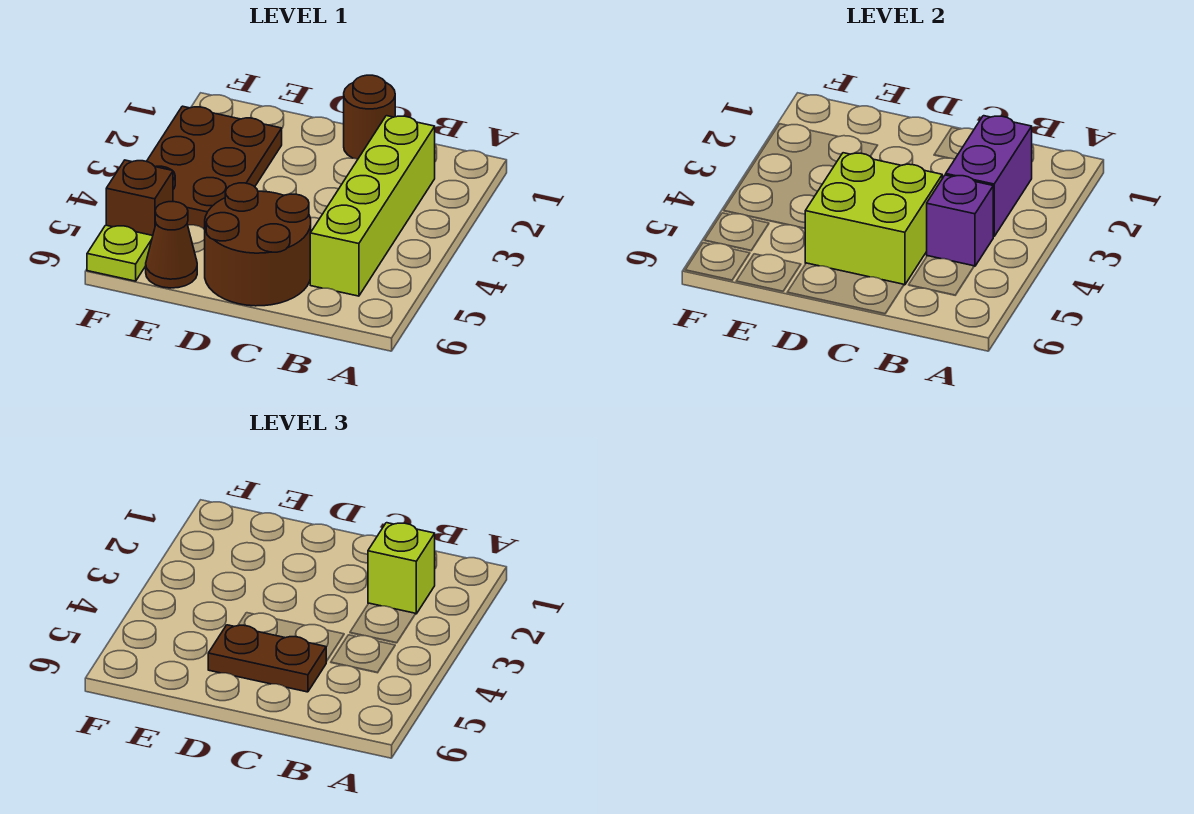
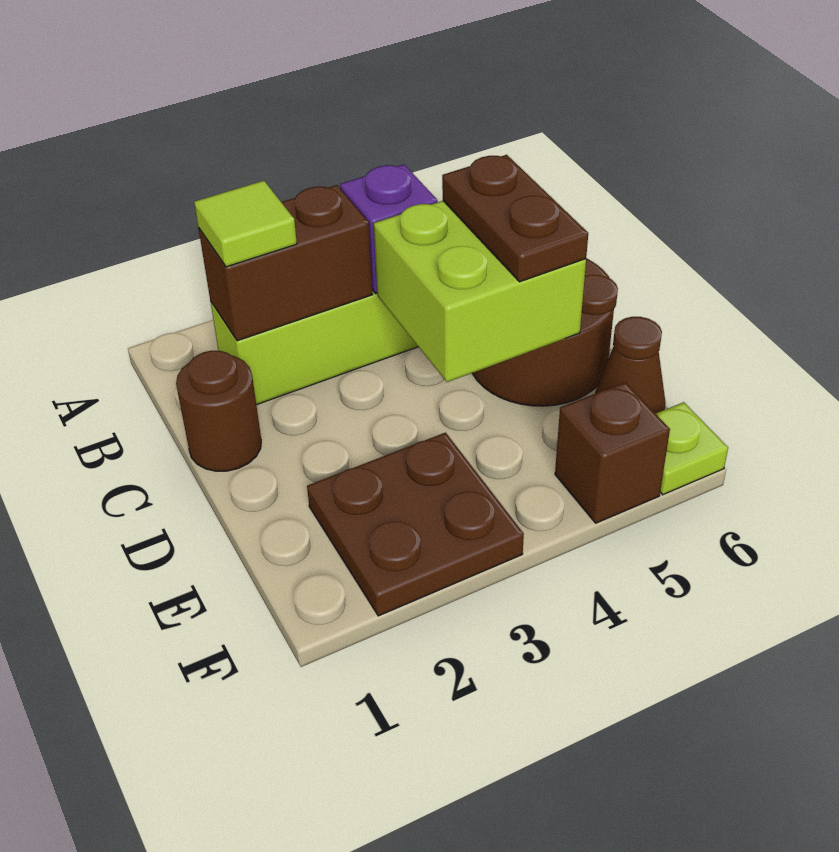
purple brick B2:B3 level 2 -> brown brick B2:B3 level 2
lime brick B2 level 3 -> lime tile B2 level 3
brown plate E2:F4 level 1 -> brown plate E2:F3 level 1

